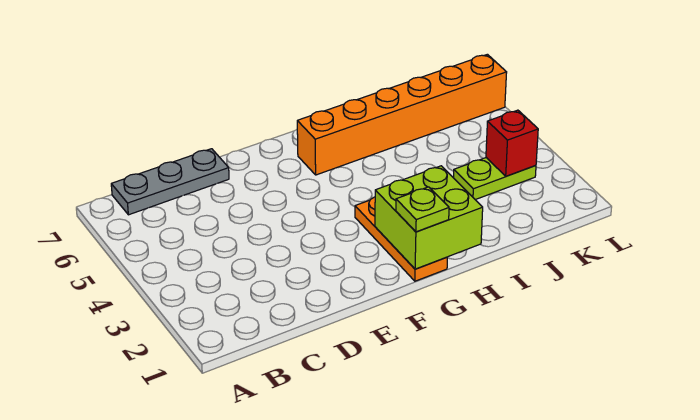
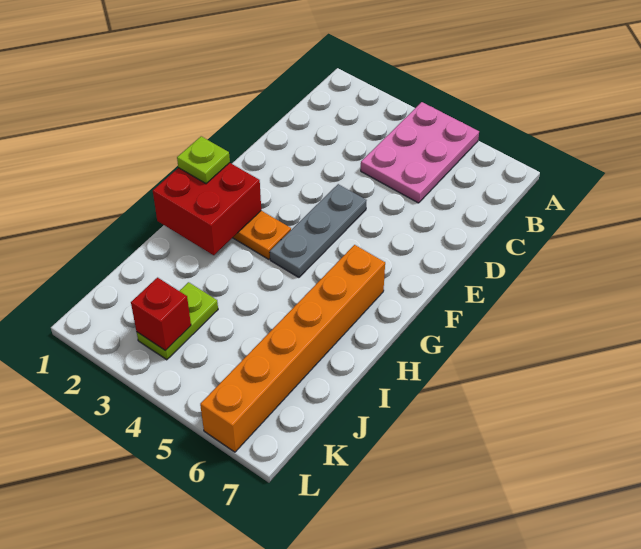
none -> pink plate A4:C5 level 1
grey plate B7:D7 level 1 -> grey plate E4:G4 level 1
lime brick G1:H2 level 2 -> red brick G1:H2 level 2

